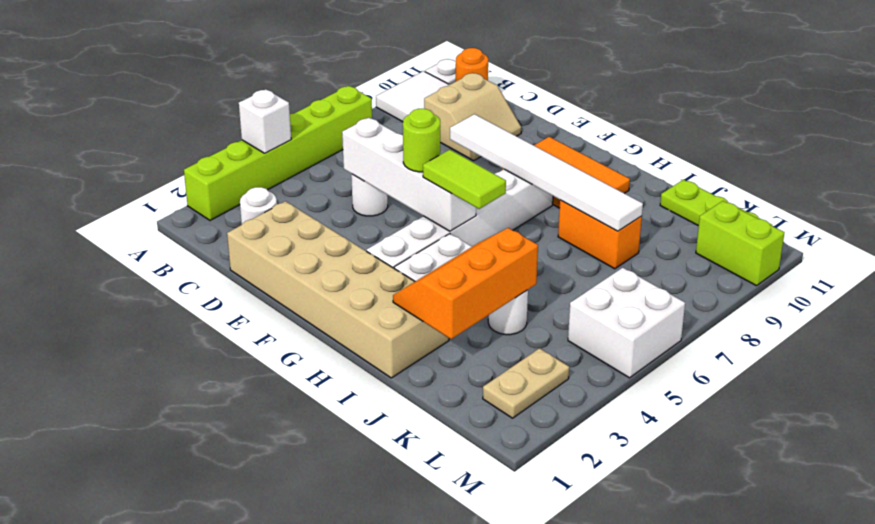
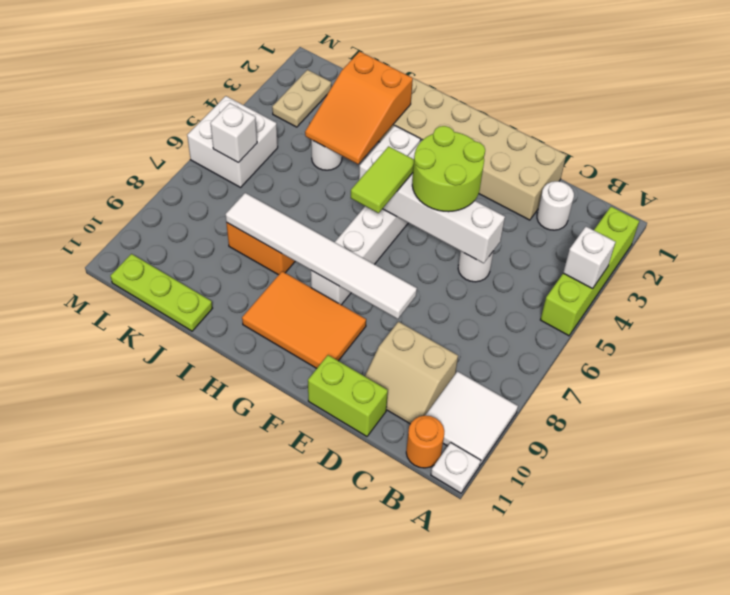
lime brick A2:A7 level 1 -> lime brick A2:A5 level 1
tan slope C9:D10 level 1 top C -> tan slope C9:D10 level 1 top 9
lime round brick F5 level 3 -> lime round brick E4:F5 level 3
lime tile G5:H5 level 3 -> lime tile G5:G6 level 3
orange slope I2:J4 level 2 top J -> orange slope I2:J4 level 2 top 2
none -> white brick L6 level 2
lime brick L10:M10 level 1 -> lime brick D11:E11 level 1

